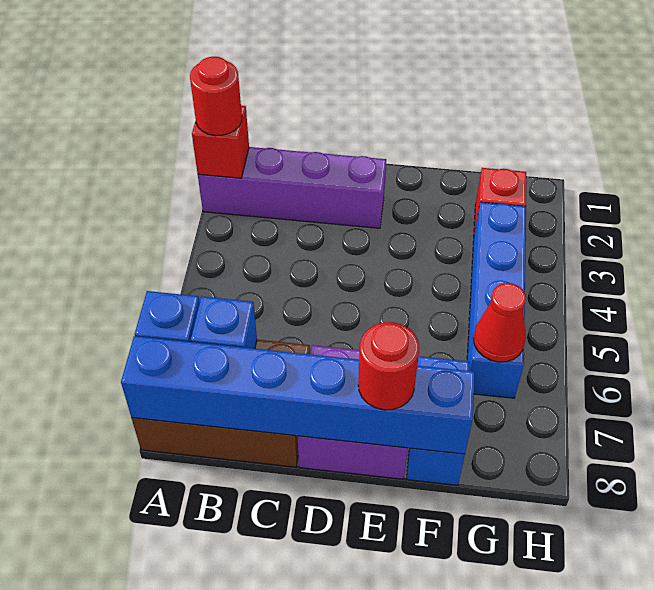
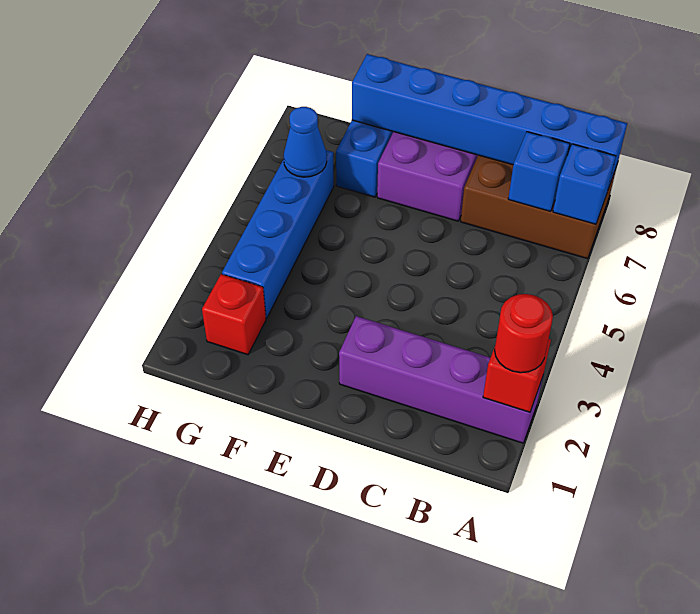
red round brick E8 level 3 -> none
red cone G6 level 2 -> blue cone G6 level 2

